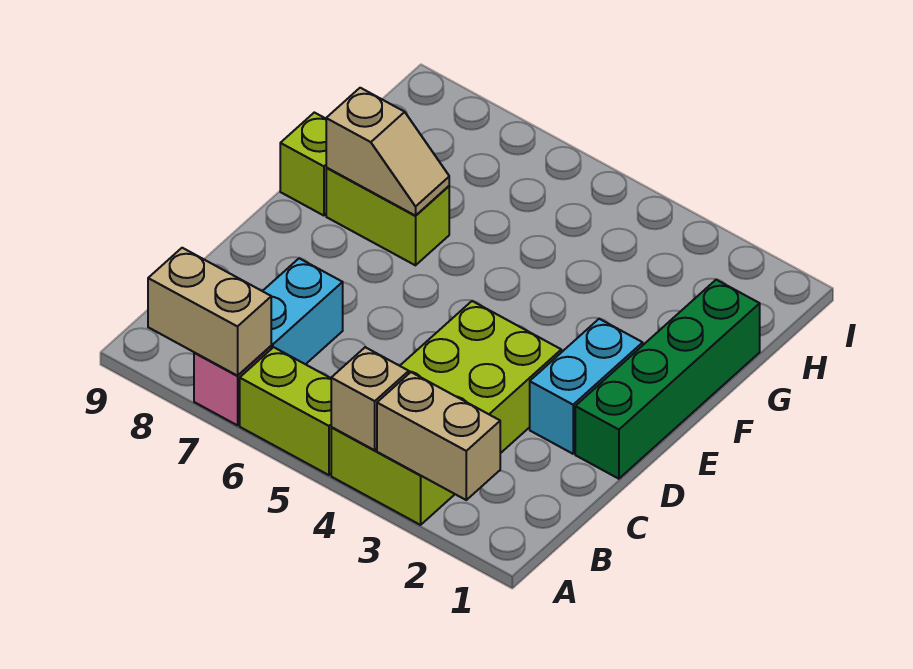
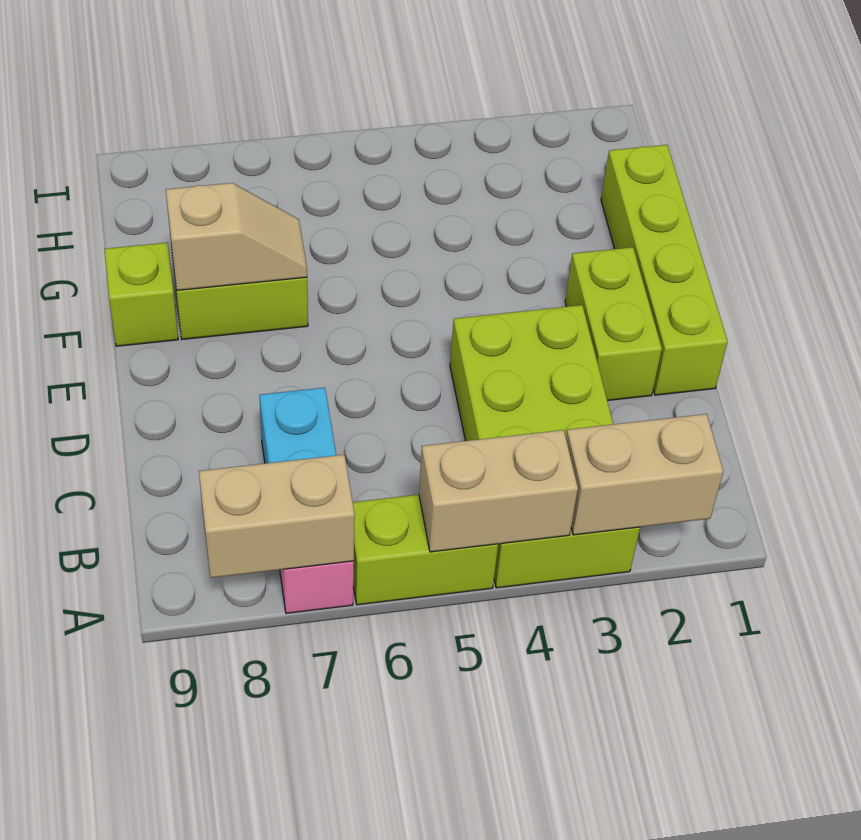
tan brick A4 level 2 -> tan brick A4:A5 level 2
green brick D1:G1 level 1 -> lime brick D1:G1 level 1
cyan brick D2:E2 level 1 -> lime brick D2:E2 level 1

